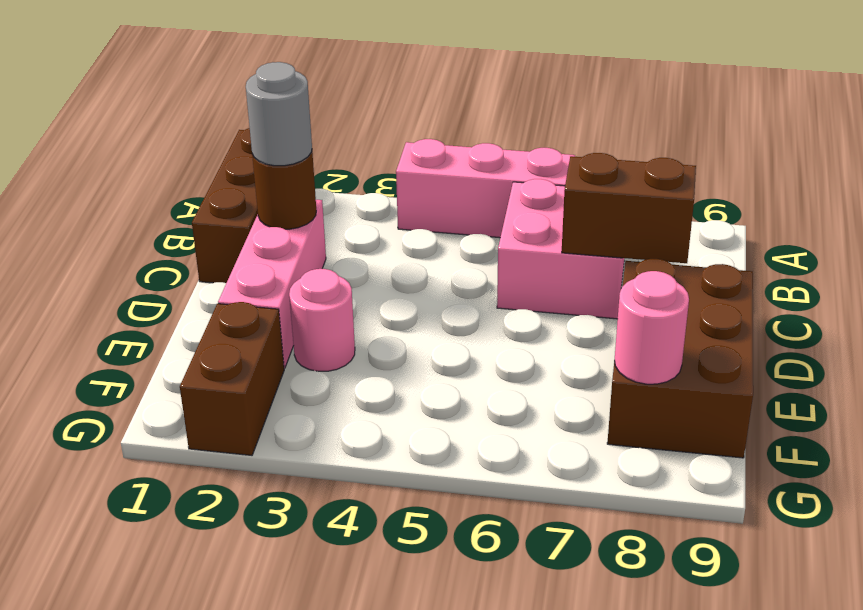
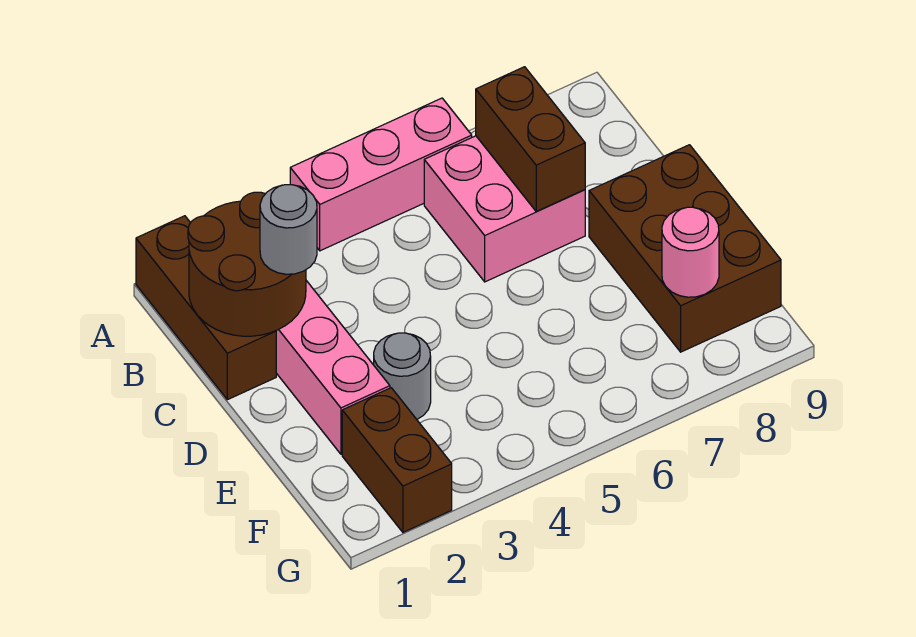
brown round brick C2 level 2 -> brown round brick B1:C2 level 2
brown brick C7:C8 level 2 -> brown brick B7:C7 level 2
pink round brick E3 level 1 -> grey round brick E3 level 1

